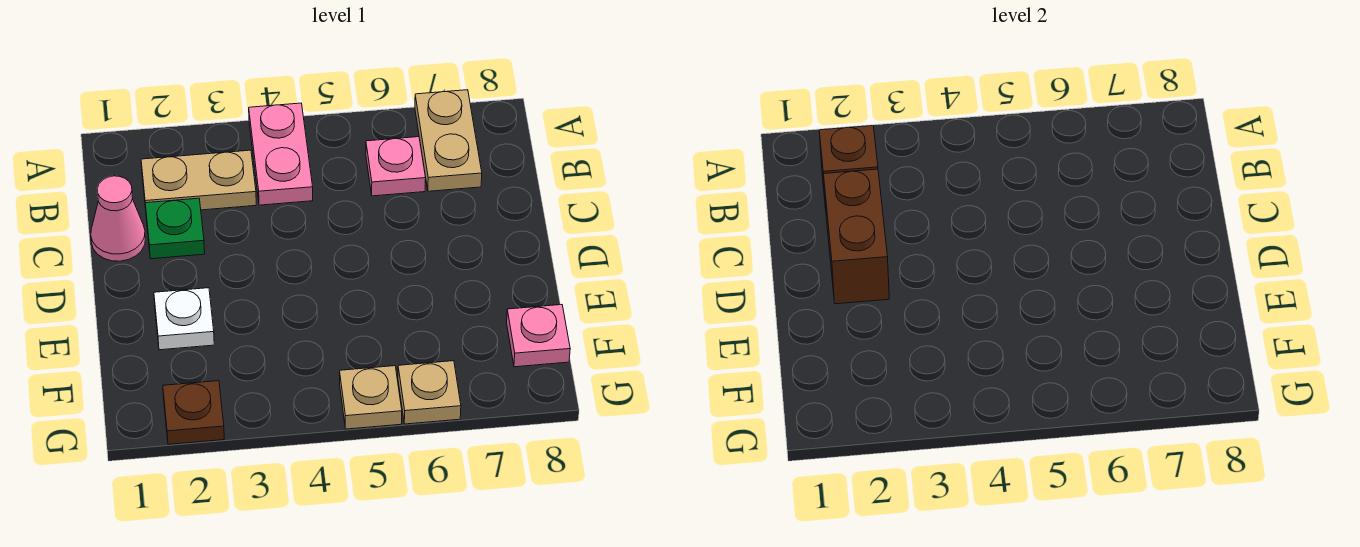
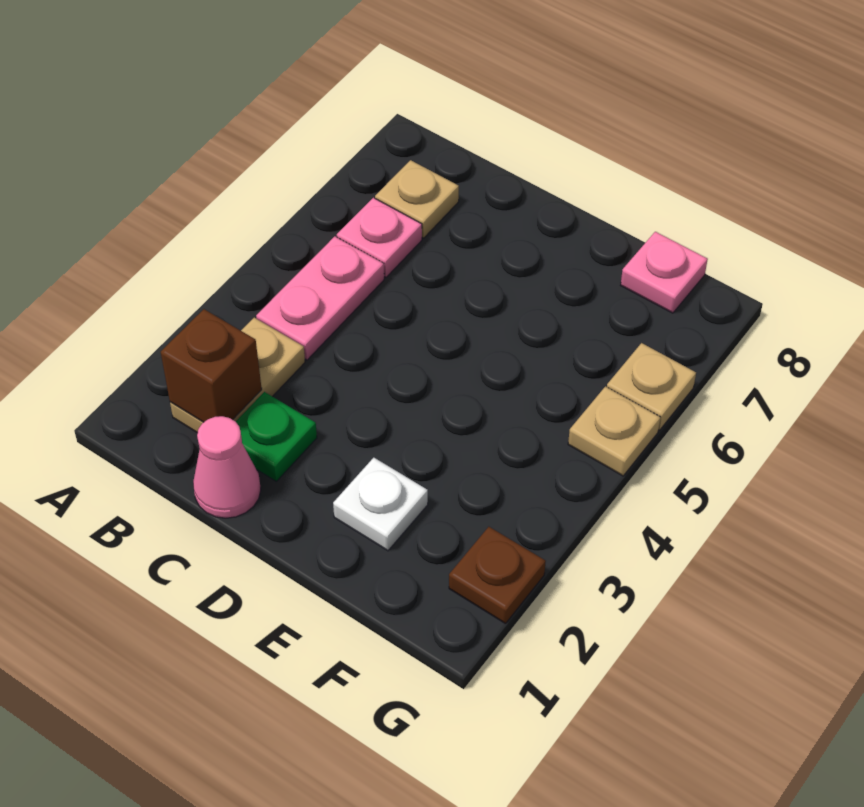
pink plate A4:B4 level 1 -> pink plate B4:B5 level 1
tan plate A7:B7 level 1 -> tan plate B7 level 1
brown brick C2:D2 level 2 -> none

